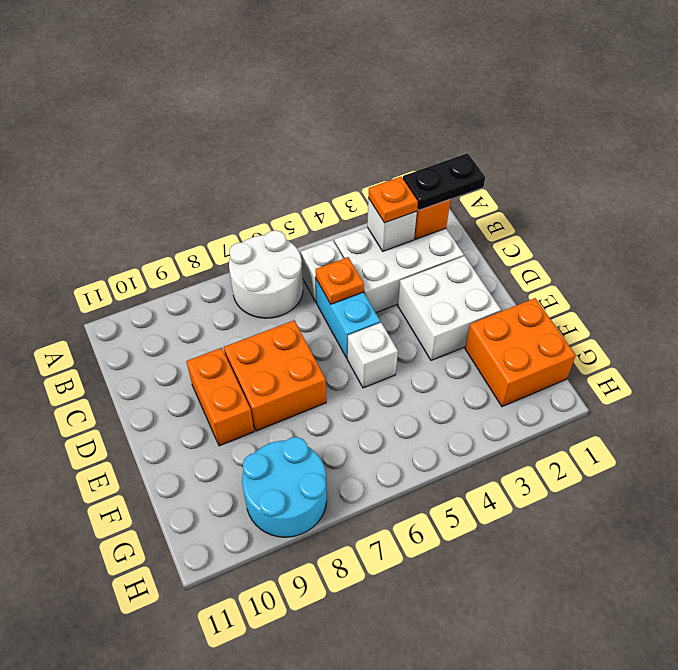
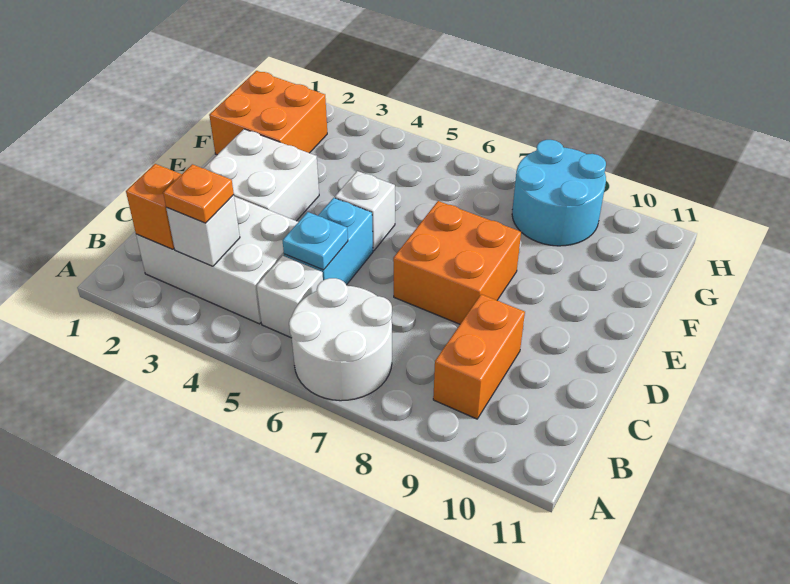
black plate B1:B2 level 3 -> none
orange plate C5 level 2 -> cyan plate C5 level 2
orange brick D9:E9 level 1 -> orange brick B9:C9 level 1

